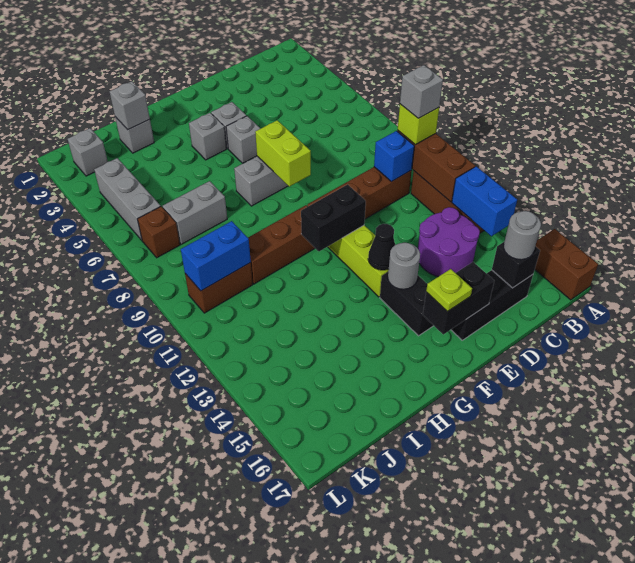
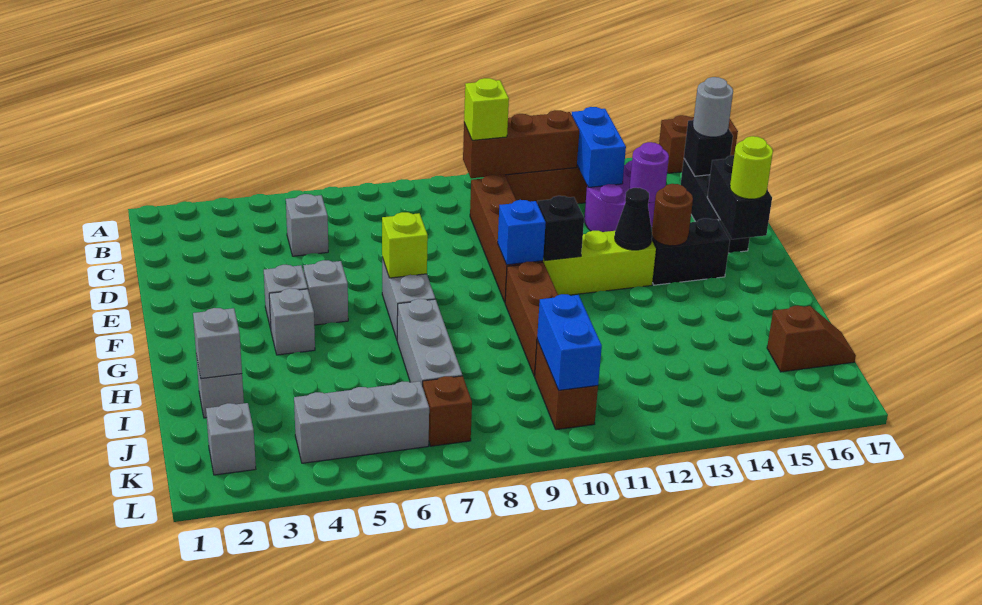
grey brick B10 level 4 -> grey brick C5 level 1
blue brick B13:B14 level 2 -> blue brick B13:C13 level 2
blue brick C10 level 2 -> blue brick F10 level 2
none -> purple round brick D14 level 2
lime brick F7:F8 level 2 -> lime brick F7 level 2
black brick F11:G11 level 2 -> black brick F11 level 2
grey round brick F14 level 2 -> brown round brick F14 level 2
lime plate F16 level 3 -> lime round brick F16 level 3
grey brick I7:J7 level 1 -> grey brick H7:J7 level 1
none -> brown slope J16:J17 level 1 top 16

